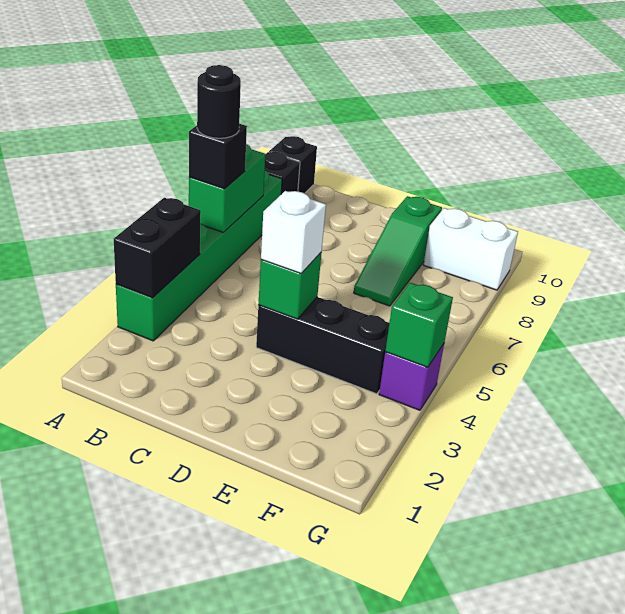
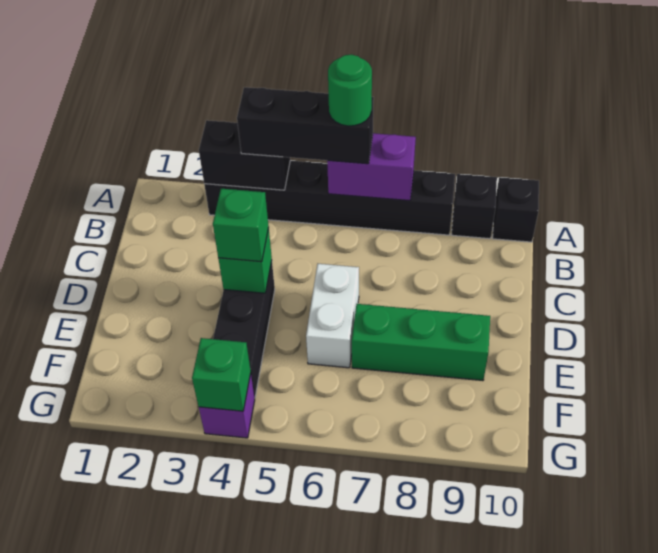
green brick A3:A8 level 1 -> black brick A3:A8 level 1
green brick A6:A7 level 2 -> purple brick A6:A7 level 2
black brick A6 level 3 -> black brick A4:A6 level 3
black round brick A6 level 4 -> green round brick A6 level 4
white brick D4 level 3 -> green brick D4 level 3
green slope E7:E9 level 1 top 9 -> green brick E7:E9 level 1
white brick F9:G9 level 1 -> white brick D6:E6 level 1

